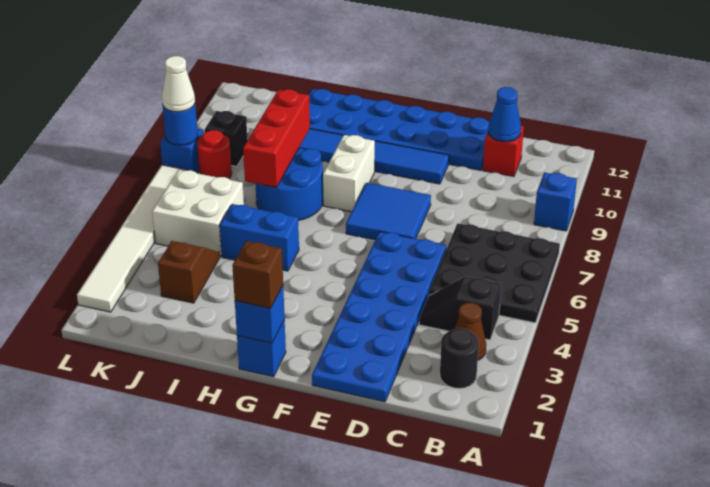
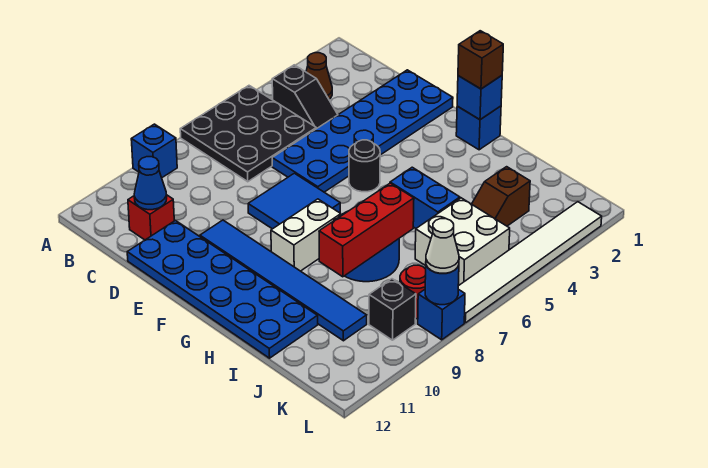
black round brick B2 level 1 -> black round brick F5 level 1

